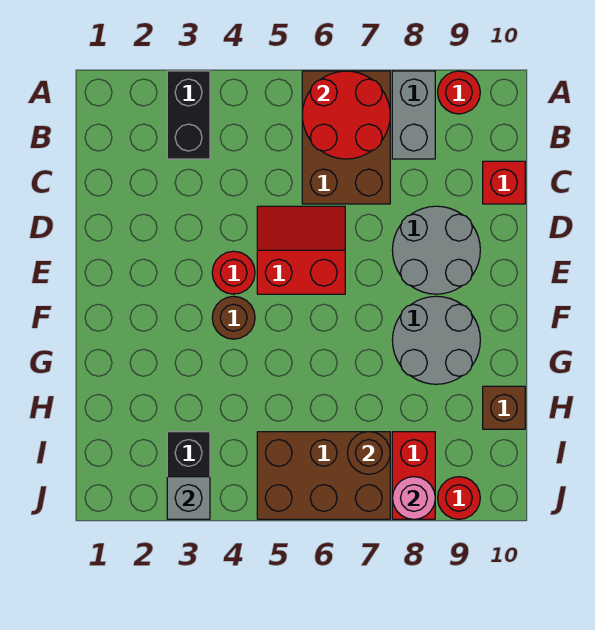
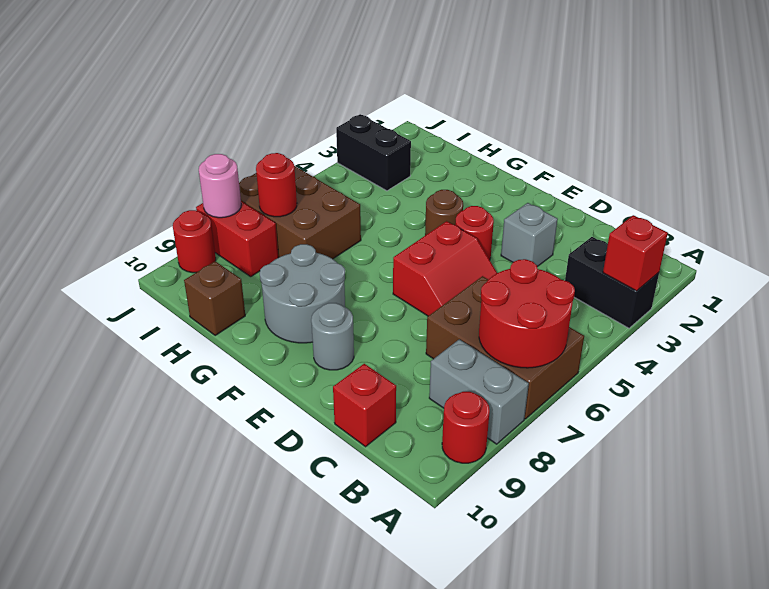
none -> red brick A3 level 2
grey round brick D8:E9 level 1 -> grey round brick E9 level 1
brown brick I5:J7 level 1 -> brown brick H6:J7 level 1
brown round brick I7 level 2 -> red round brick I7 level 2
grey brick J3 level 2 -> grey brick D3 level 1

